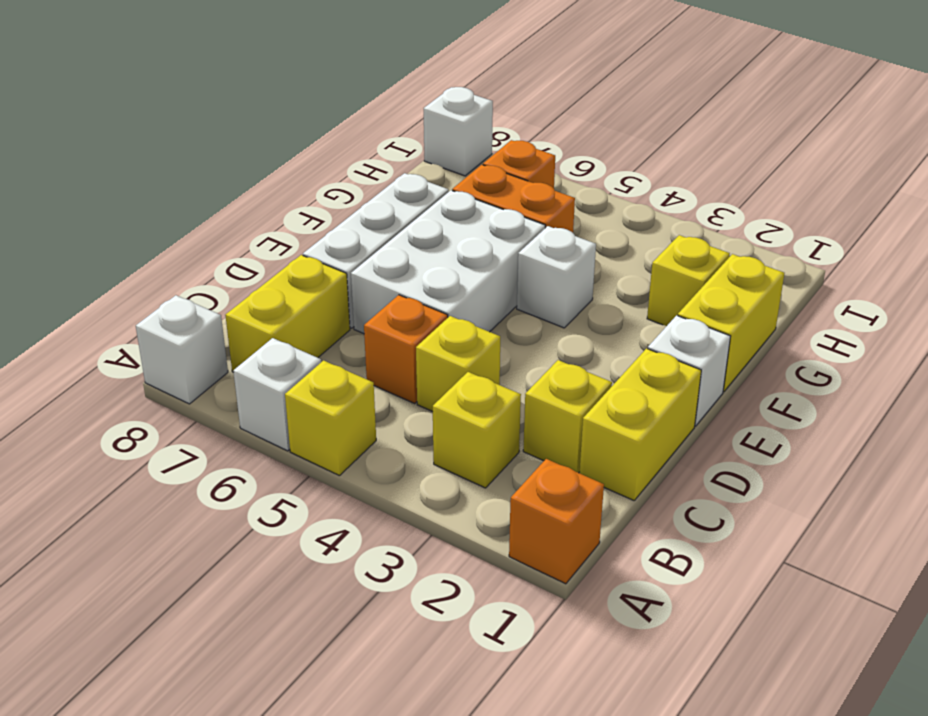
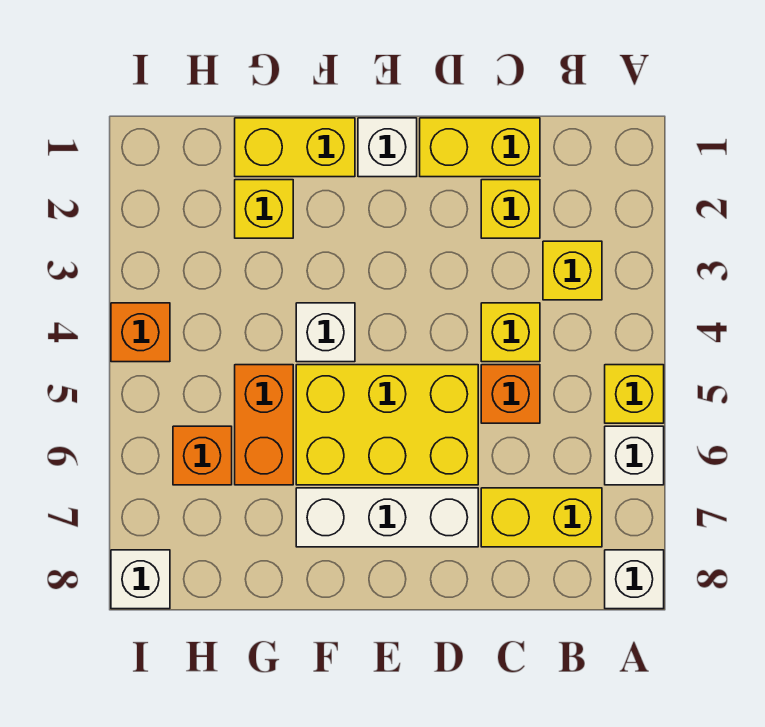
orange brick A1 level 1 -> orange brick I4 level 1
white brick D5:F6 level 1 -> yellow brick D5:F6 level 1

